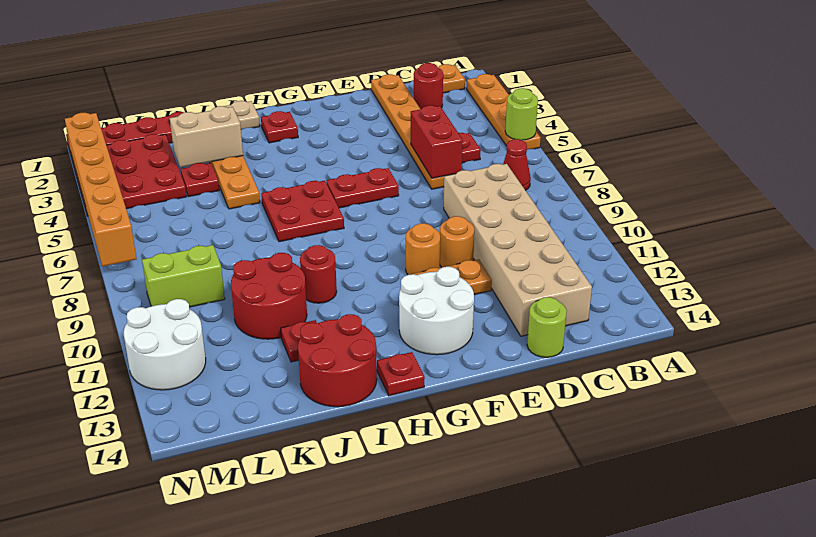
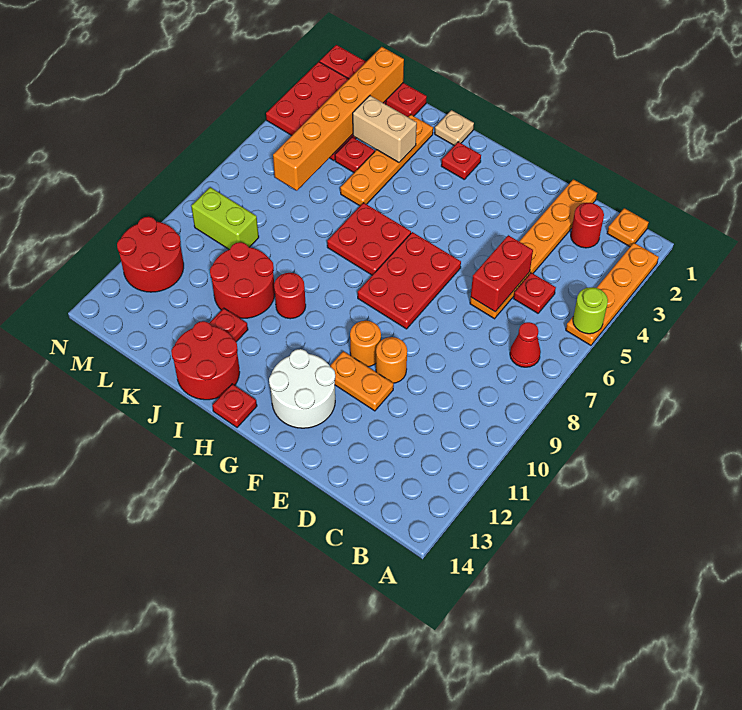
tan brick C8:D13 level 1 -> none
lime round brick D14 level 1 -> none
red plate F6:G6 level 1 -> red plate F6:G8 level 1
white round brick M11:N12 level 1 -> red round brick M11:N12 level 1
orange brick N2:N7 level 2 -> orange brick L1:L6 level 2

